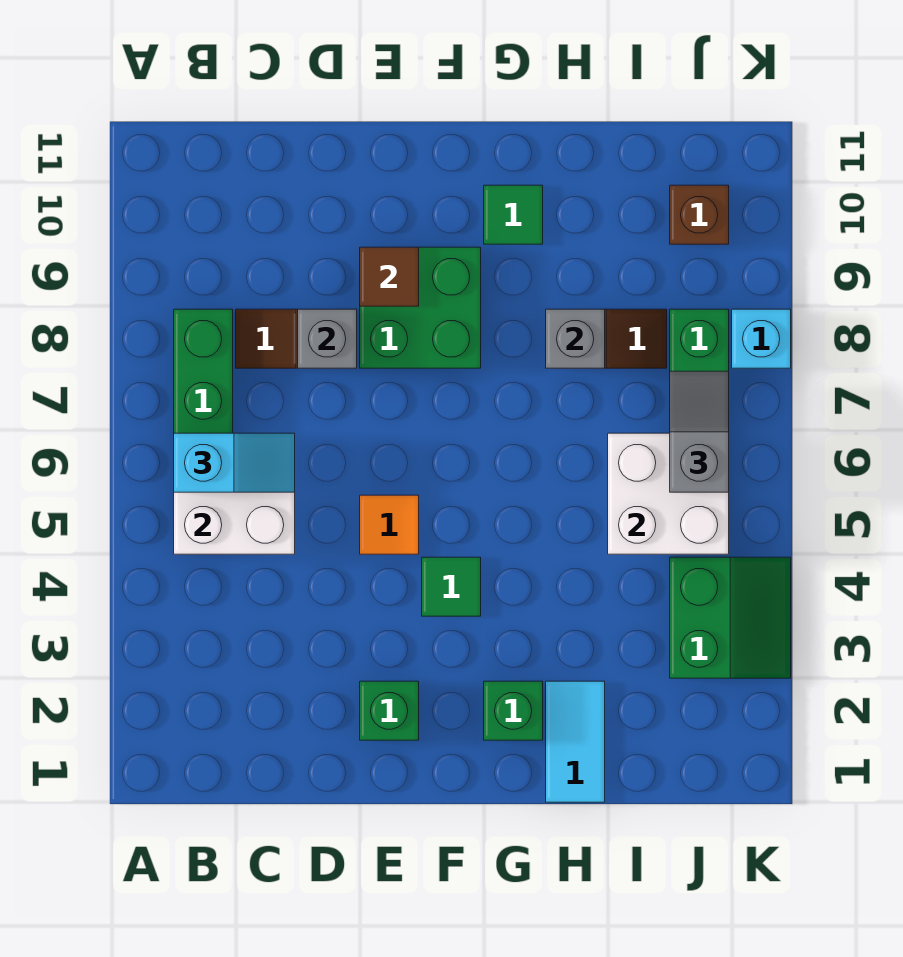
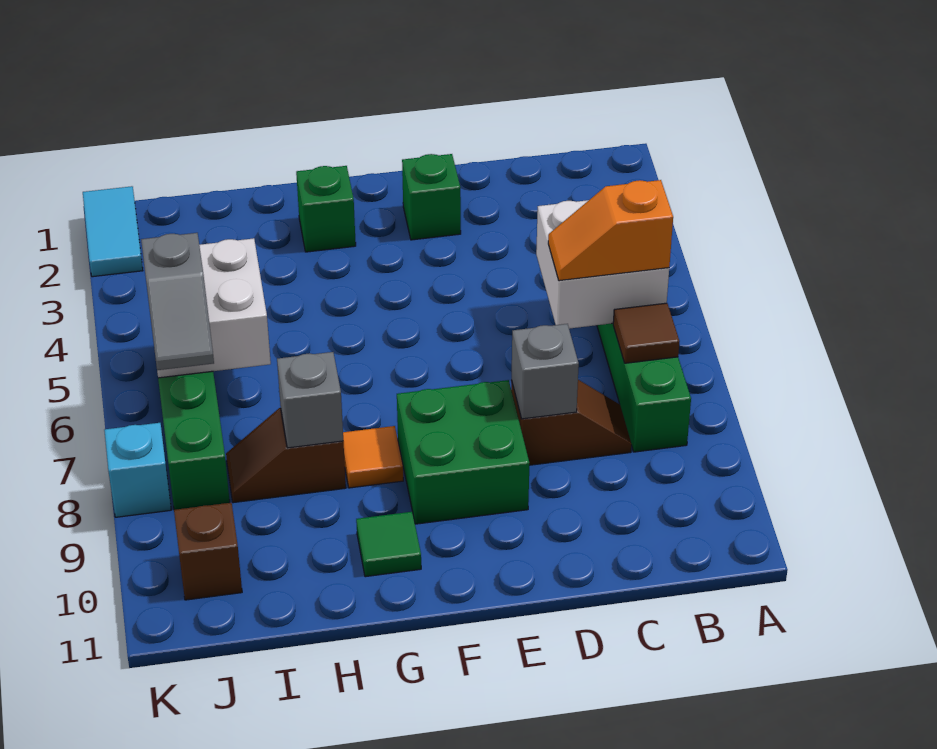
cyan slope B6:C6 level 3 top B -> orange slope B6:C6 level 3 top B
orange tile E5 level 1 -> orange tile G8 level 1
brown tile E9 level 2 -> brown tile B7 level 2
green tile F4 level 1 -> none
cyan tile H1:H2 level 1 -> cyan tile K1:K2 level 1
green slope J3:K4 level 1 top J -> none

